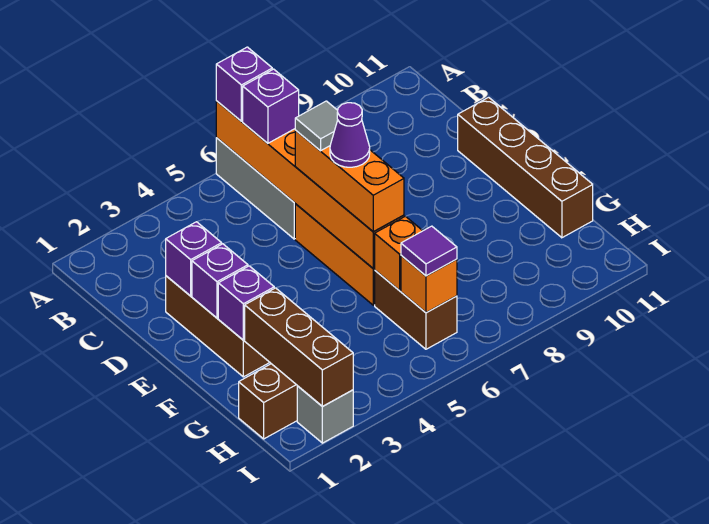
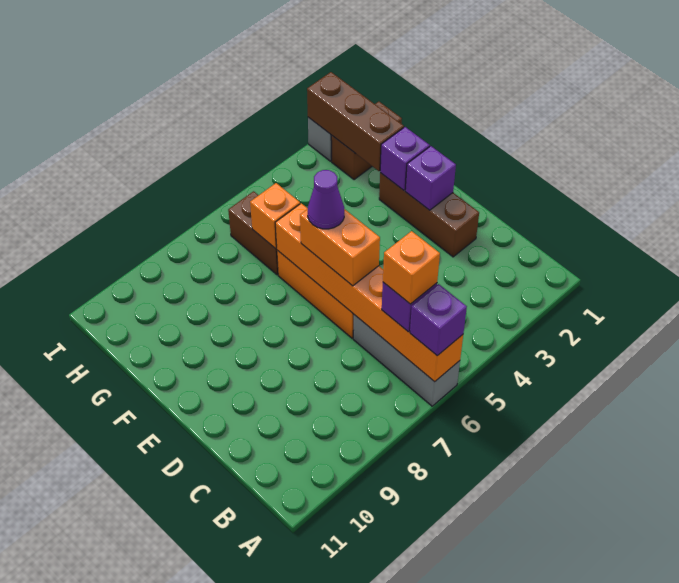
purple brick D2 level 2 -> none
orange brick D6:F6 level 3 -> orange brick D6:E6 level 3
grey tile D6 level 4 -> none
brown brick D11:G11 level 1 -> none
orange brick H6 level 2 -> orange brick B6 level 4
purple tile H6 level 3 -> none

